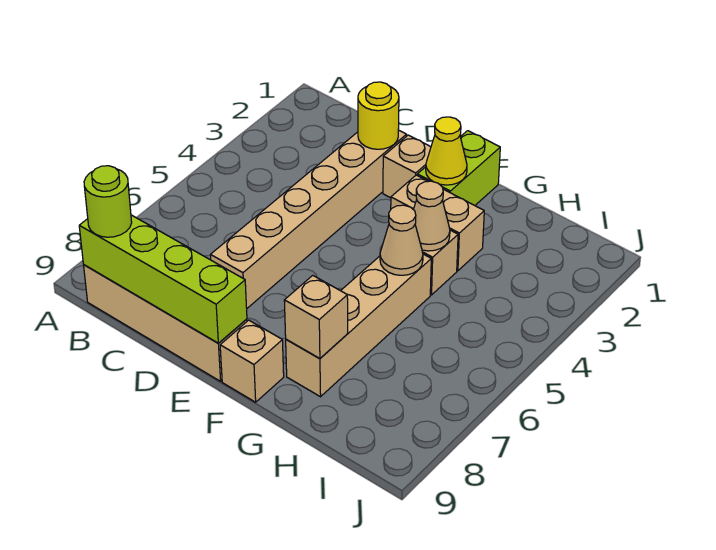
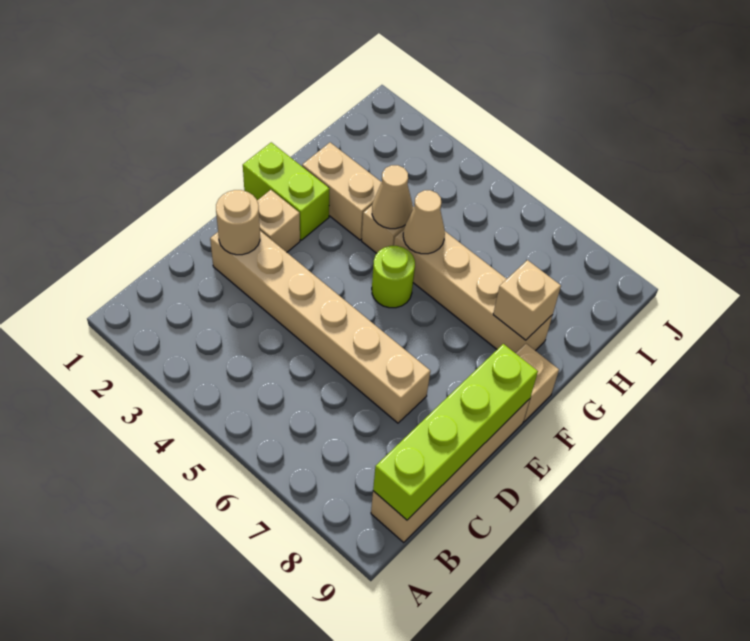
lime round brick B9 level 3 -> lime round brick F5 level 1
yellow round brick D2 level 2 -> tan round brick D2 level 2
yellow cone F2 level 2 -> none
tan brick F3:G3 level 1 -> tan brick G2:G3 level 1

